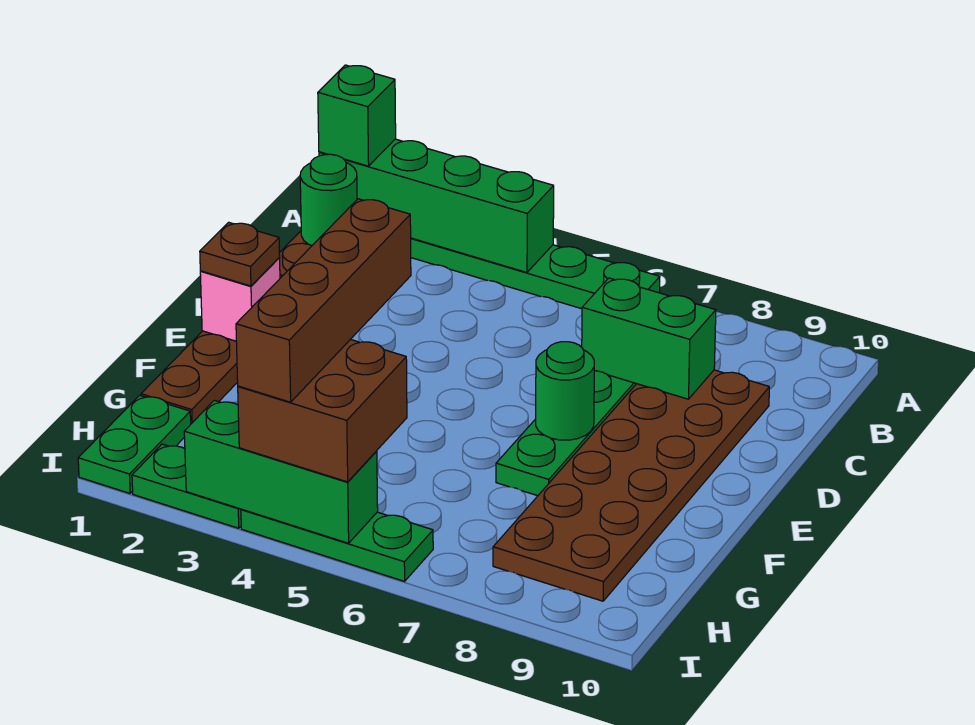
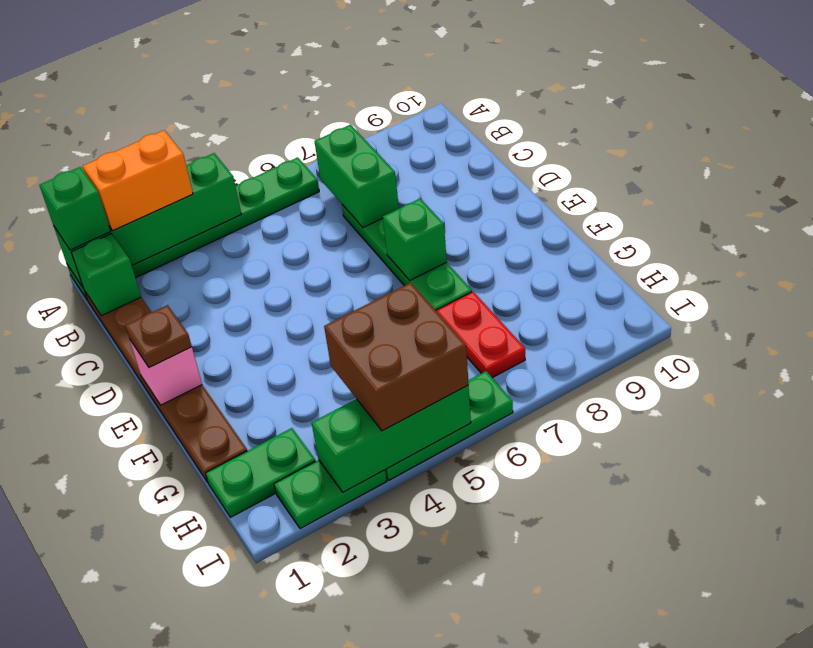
none -> orange brick A2:A3 level 3
green round brick B1 level 2 -> green brick B1 level 2
green brick C7:C8 level 2 -> green brick B7:C7 level 2
brown plate C8:H9 level 1 -> none
green round brick E7 level 2 -> green brick E7 level 2
brown brick F4:I4 level 4 -> none
none -> red plate G7:H7 level 1
green plate H1:I1 level 1 -> green plate H1:H2 level 1

